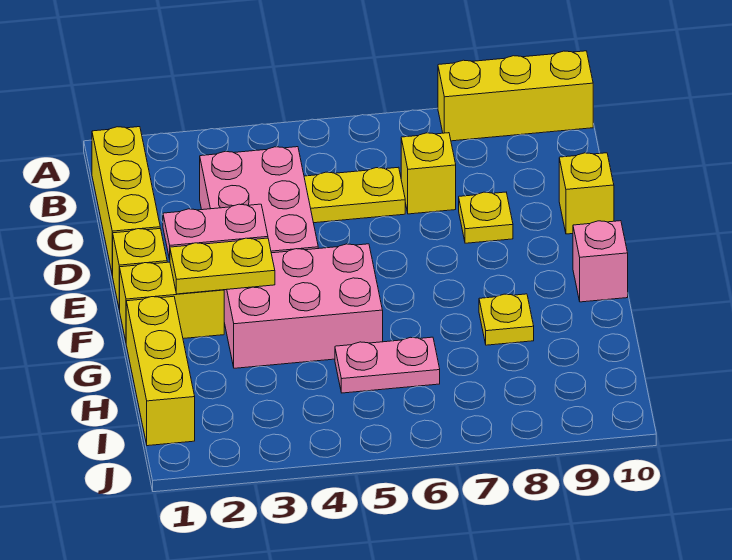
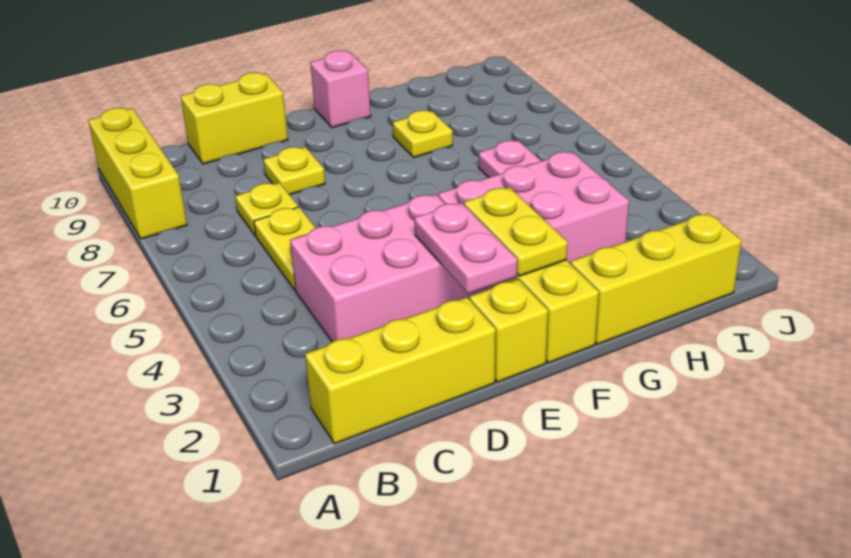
yellow brick C7 level 1 -> yellow plate C7 level 1
yellow brick D10 level 1 -> yellow brick C10:D10 level 1
pink brick F3:G5 level 1 -> pink brick F3:H4 level 1

